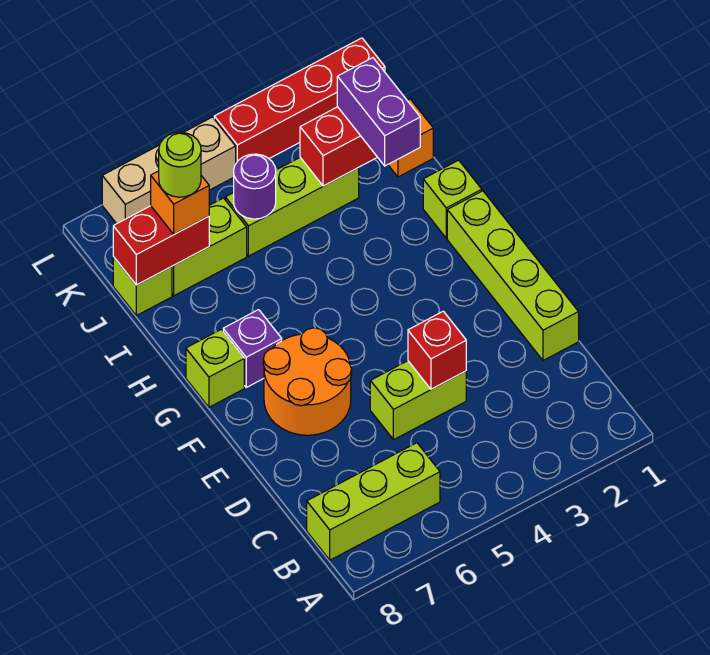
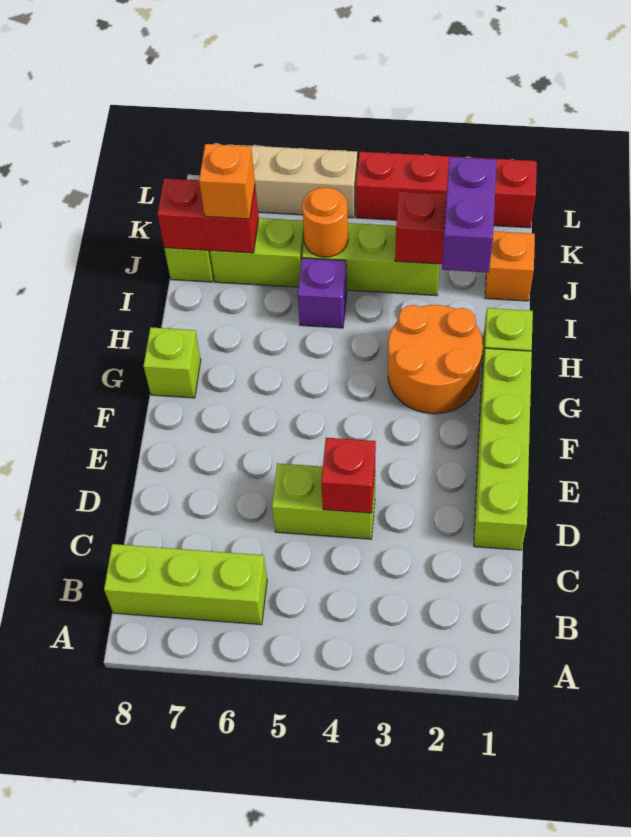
orange round brick E6:F7 level 1 -> orange round brick G2:H3 level 1
purple brick G7 level 1 -> purple brick I5 level 1
purple round brick J5 level 2 -> orange round brick J5 level 2
lime round brick J7 level 4 -> none

